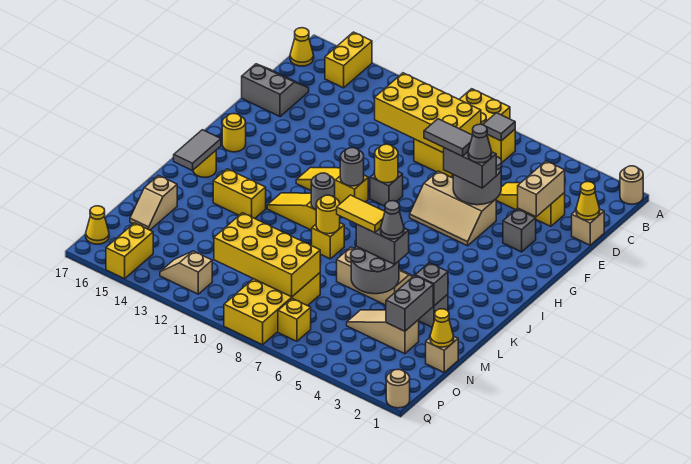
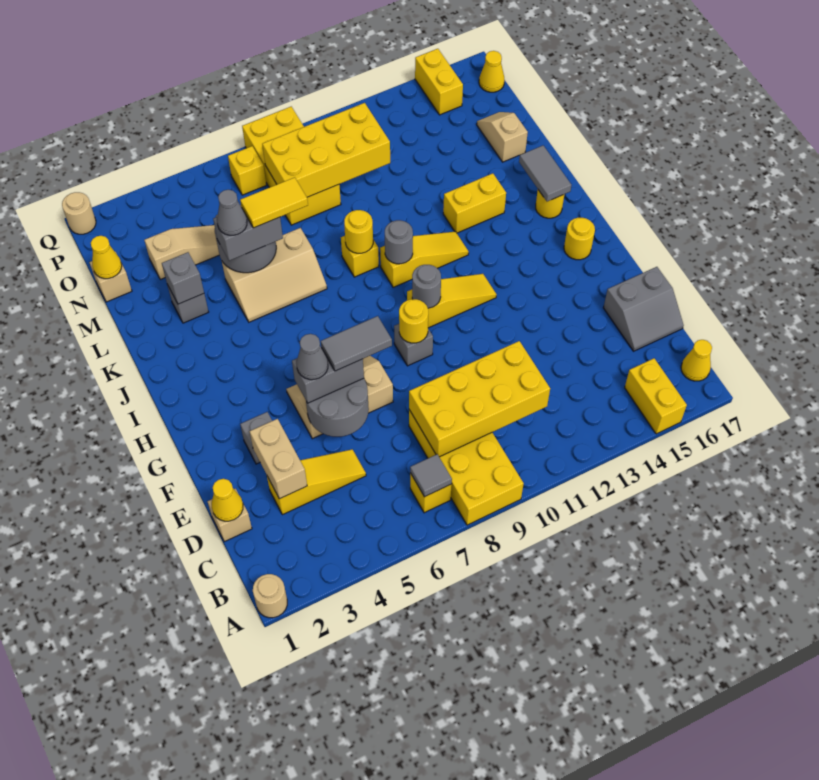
grey brick M3:N3 level 2 -> none
tan slope P12:P13 level 1 top 12 -> none

